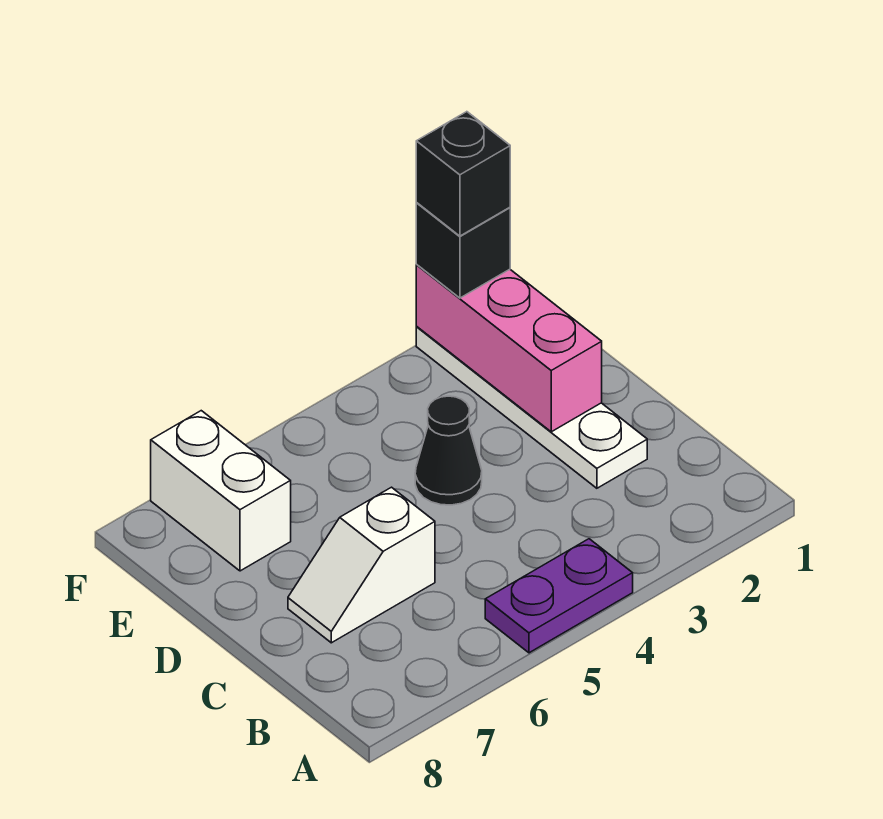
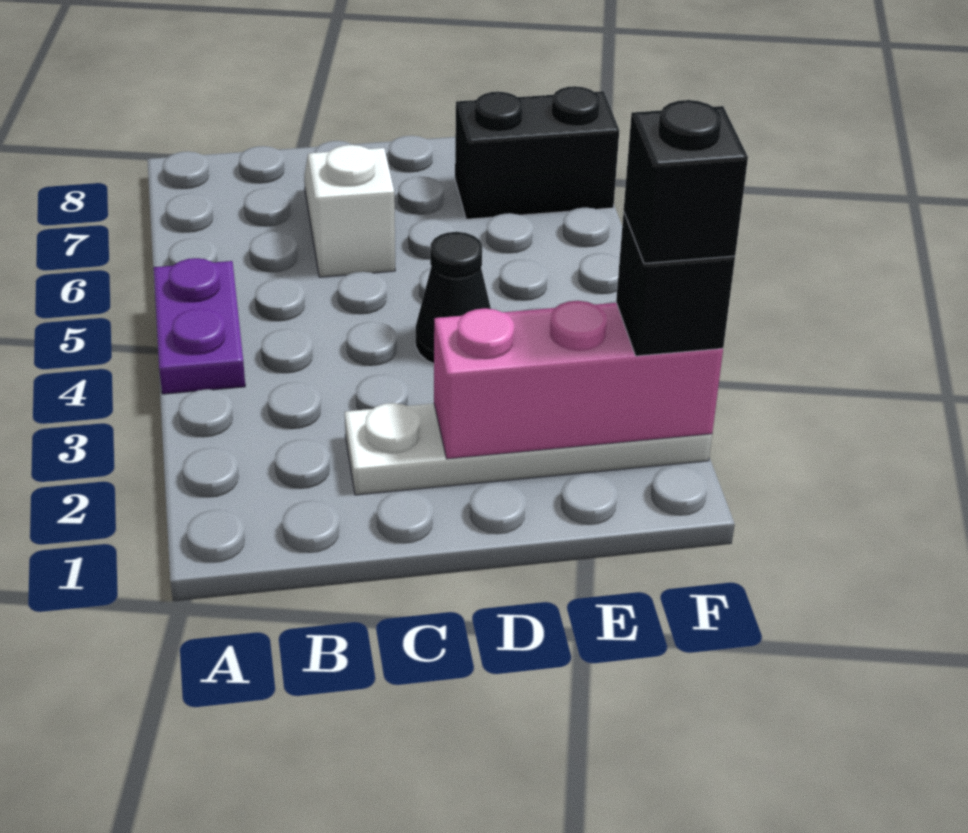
white brick E7:F7 level 1 -> black brick E7:F7 level 1

